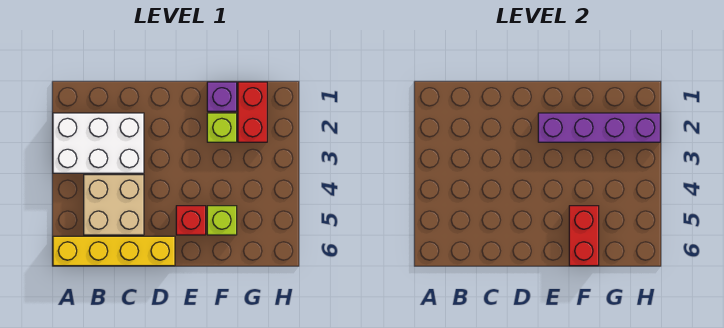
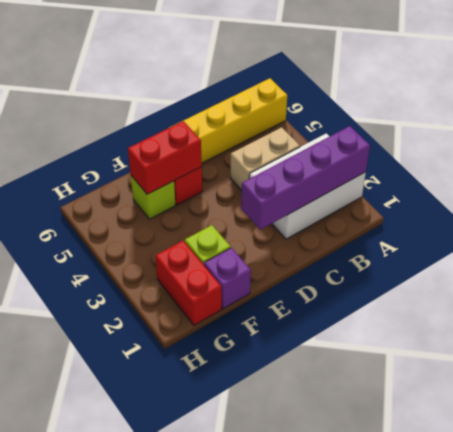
tan brick B4:C5 level 1 -> tan brick B4:C4 level 1
purple brick E2:H2 level 2 -> purple brick A2:D2 level 2
red brick F5:F6 level 2 -> red brick E5:F5 level 2

